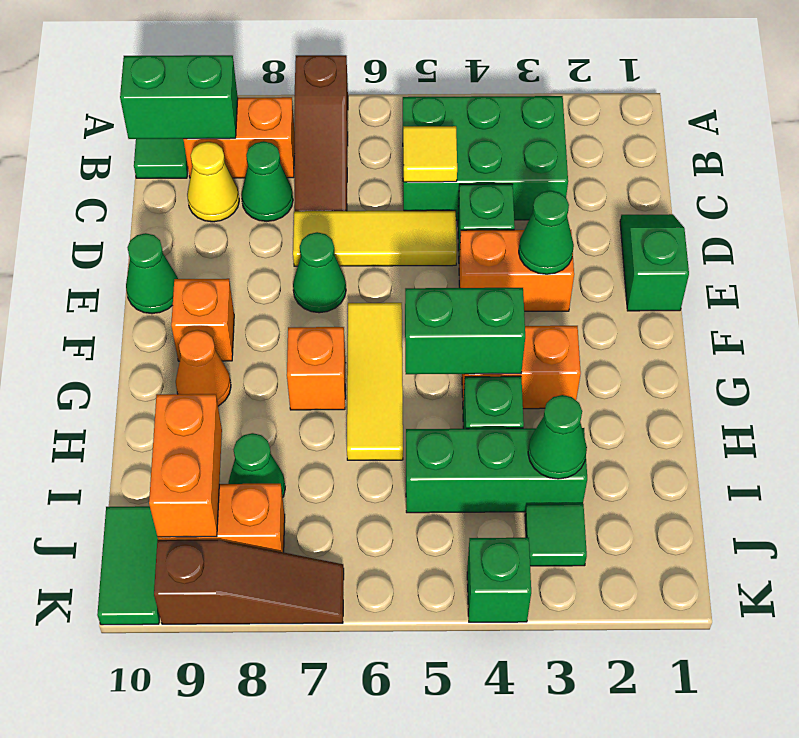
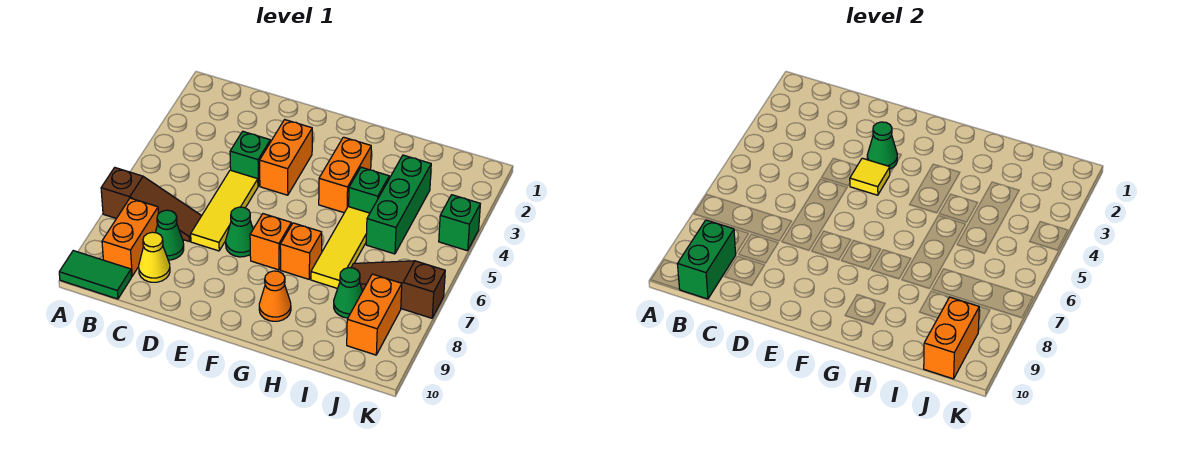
green brick B3:C5 level 1 -> none
yellow tile C5 level 2 -> yellow tile E4 level 2
green slope D1:E1 level 1 top E -> none
green cone E10 level 1 -> none
yellow tile F6:H6 level 1 -> yellow tile H5:H7 level 1
orange brick F9 level 1 -> orange brick F7 level 1
green brick G4:G5 level 2 -> none
green cone I3 level 2 -> none
orange brick I9:J9 level 2 -> orange brick J9:J10 level 2
green tile J3 level 1 -> none
green tile J10:K10 level 1 -> none
brown slope K7:K9 level 1 top 9 -> brown slope I7:K7 level 1 top K

